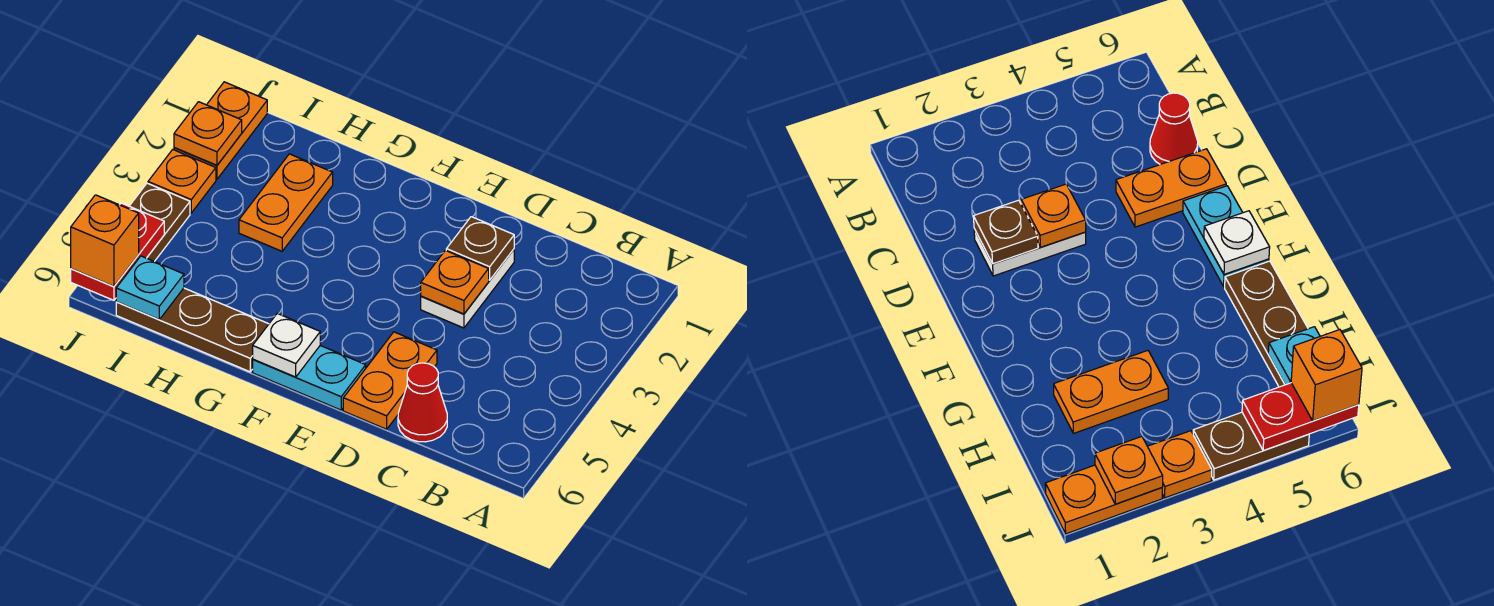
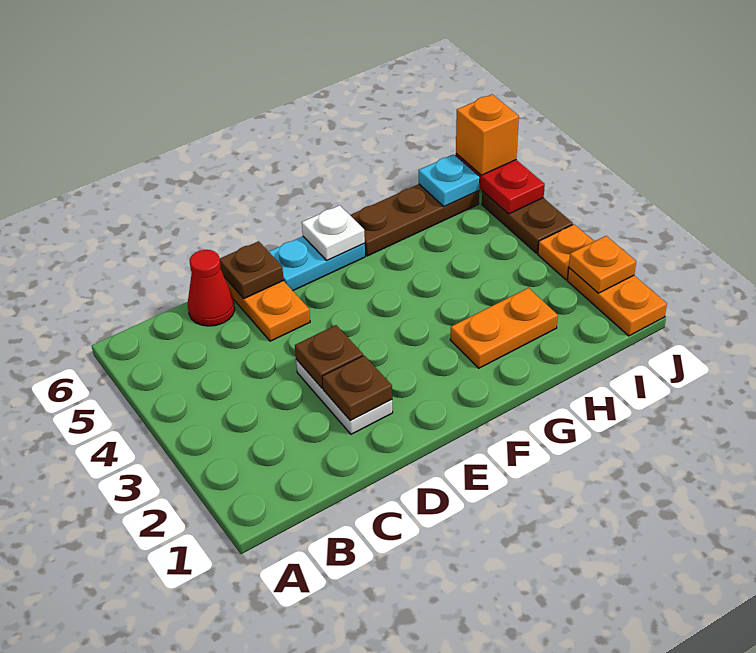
orange plate D3 level 2 -> brown plate D3 level 2
none -> brown plate D6 level 2
orange plate H2:H3 level 1 -> orange plate G2:H2 level 1

